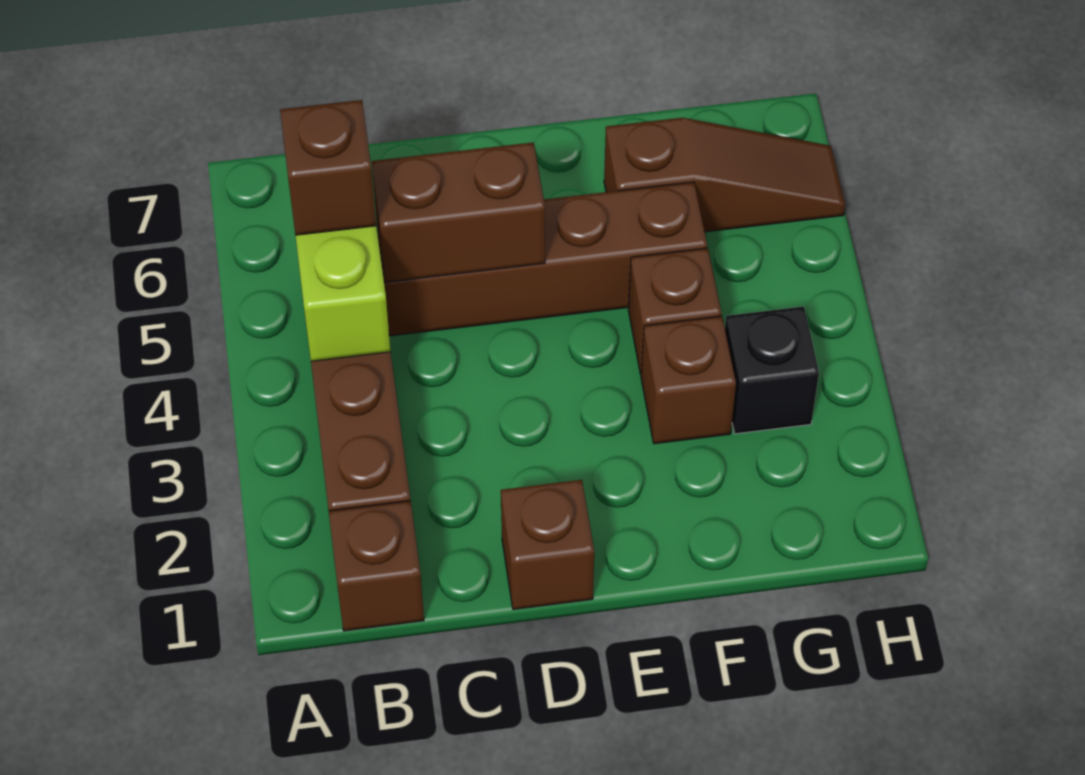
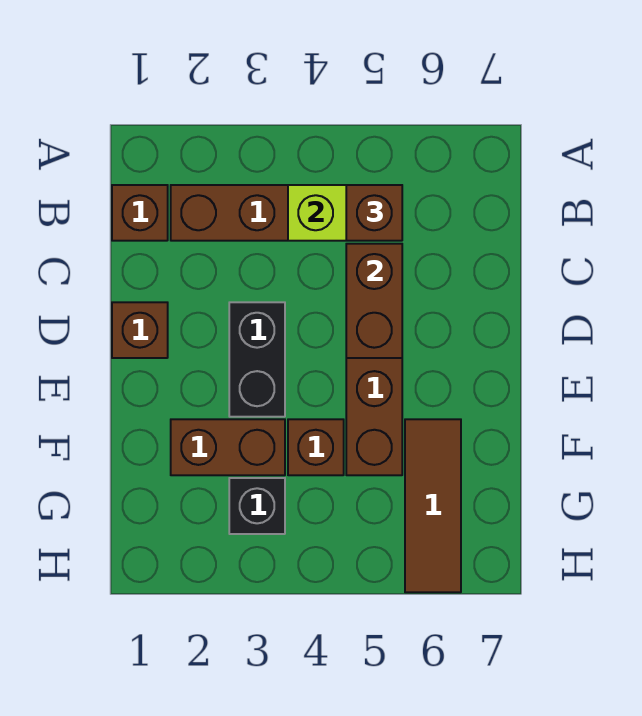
none -> black brick D3:E3 level 1
brown brick F3 level 1 -> brown brick F2:F3 level 1
brown slope F6:H6 level 1 top F -> brown tile F6:H6 level 1

